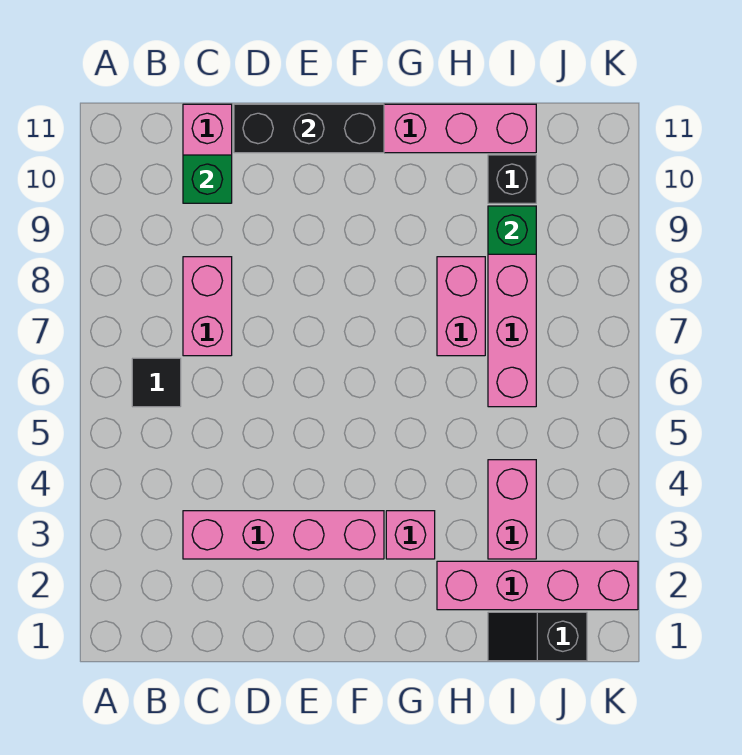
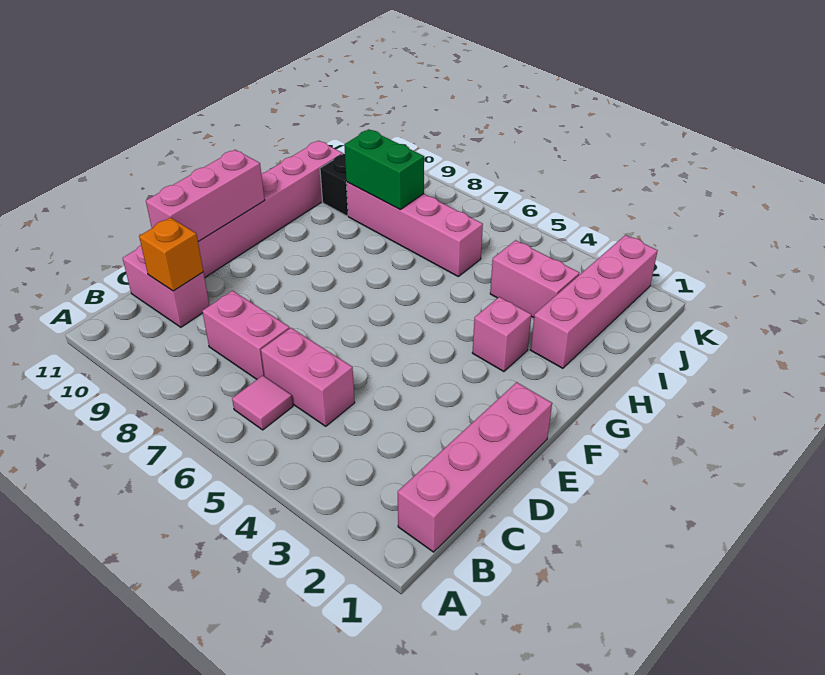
black tile B6 level 1 -> pink tile B6 level 1
pink brick C3:F3 level 1 -> pink brick B1:E1 level 1
green brick C10 level 2 -> orange brick C10 level 2
black brick D11:F11 level 2 -> pink brick D11:F11 level 2
pink brick H7:H8 level 1 -> pink brick C5:C6 level 1
black slope I1:J1 level 1 top J -> none
green brick I9 level 2 -> green brick I8:I9 level 2

